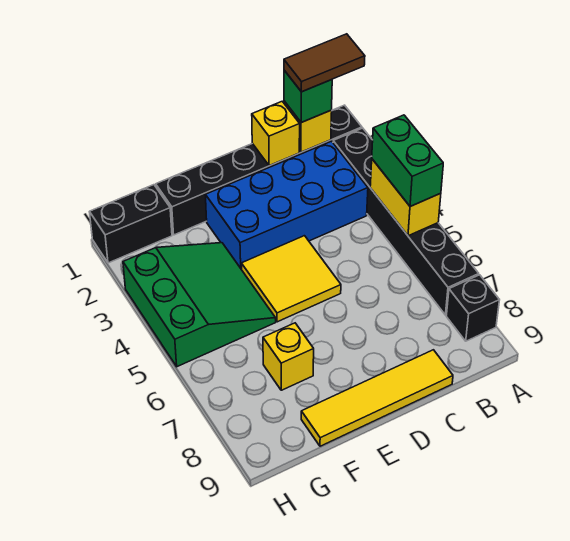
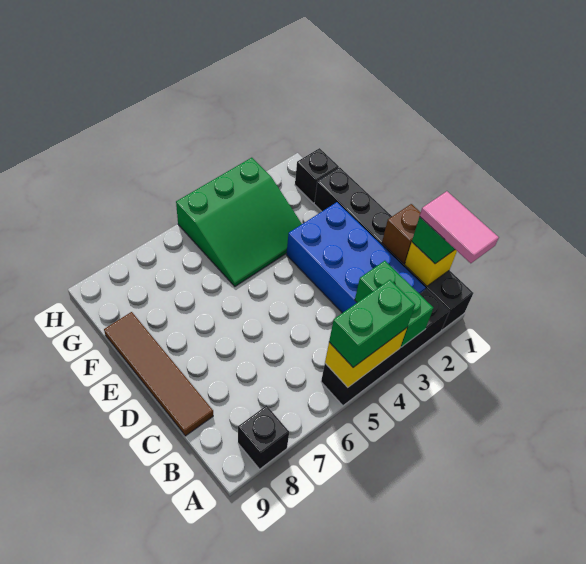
brown tile A1:B1 level 4 -> pink tile A1:B1 level 4
black brick A2:A7 level 1 -> black brick A2:A5 level 1
none -> green brick A3:B3 level 2
yellow brick C1 level 2 -> brown brick C1 level 2
yellow tile C9:F9 level 1 -> brown tile C9:F9 level 1
yellow tile D4:E5 level 1 -> none
yellow brick F7 level 1 -> none
black brick G1:H1 level 1 -> black brick G1 level 1

